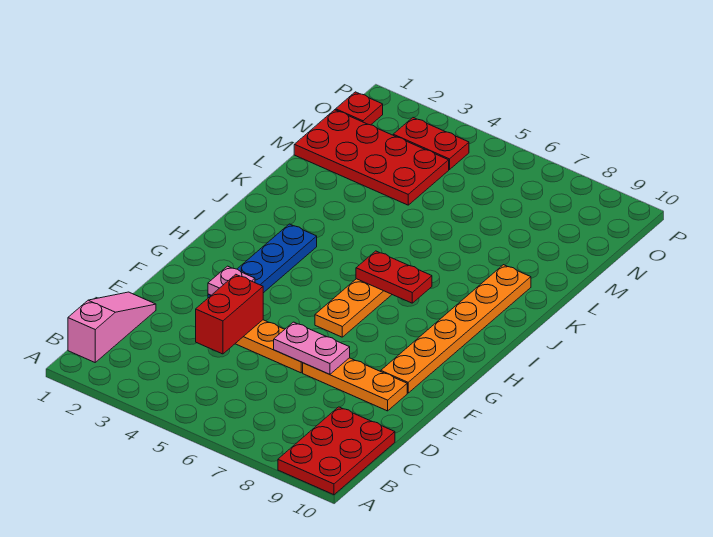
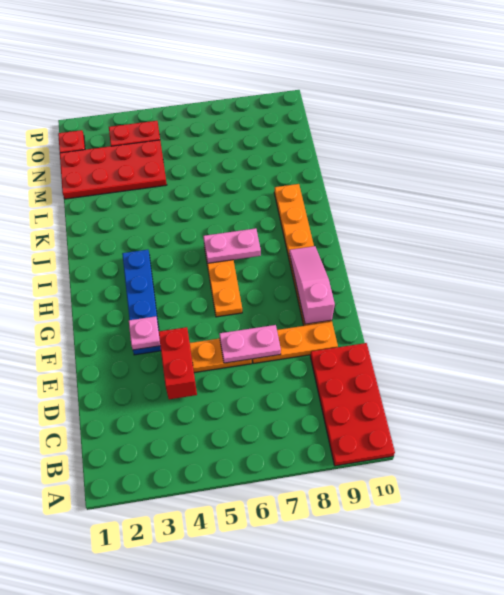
red plate A9:C10 level 1 -> red plate A9:D10 level 1
pink slope B1:D1 level 1 top B -> pink slope F9:H9 level 2 top F
red plate I6:I7 level 2 -> pink plate I6:I7 level 2

